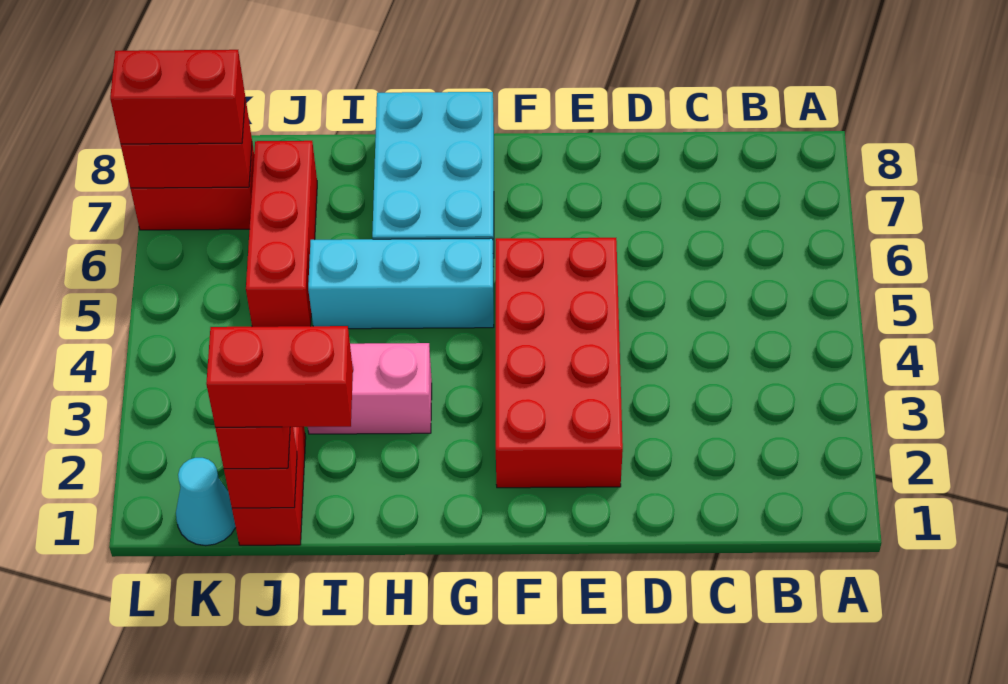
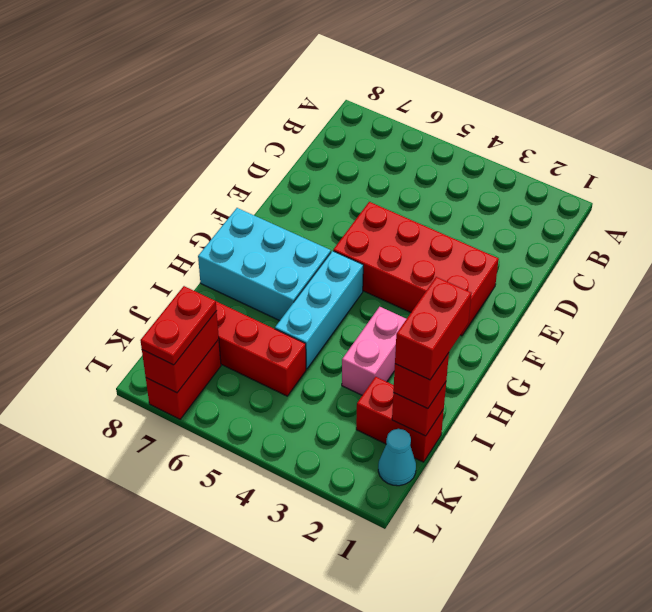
red brick K7:L7 level 3 -> red plate K7:L7 level 3

